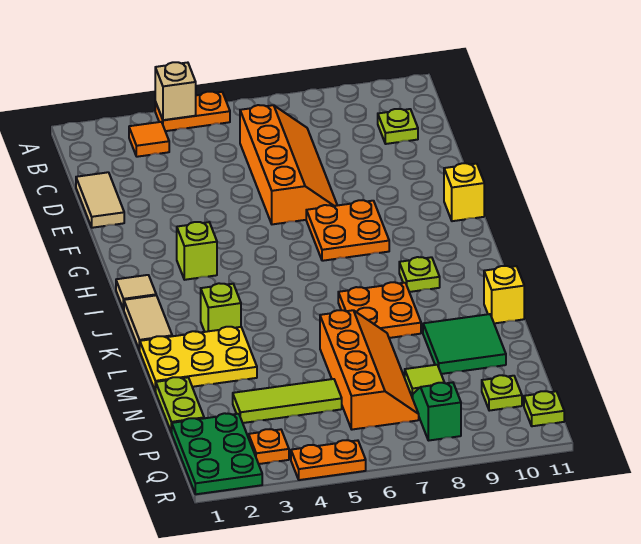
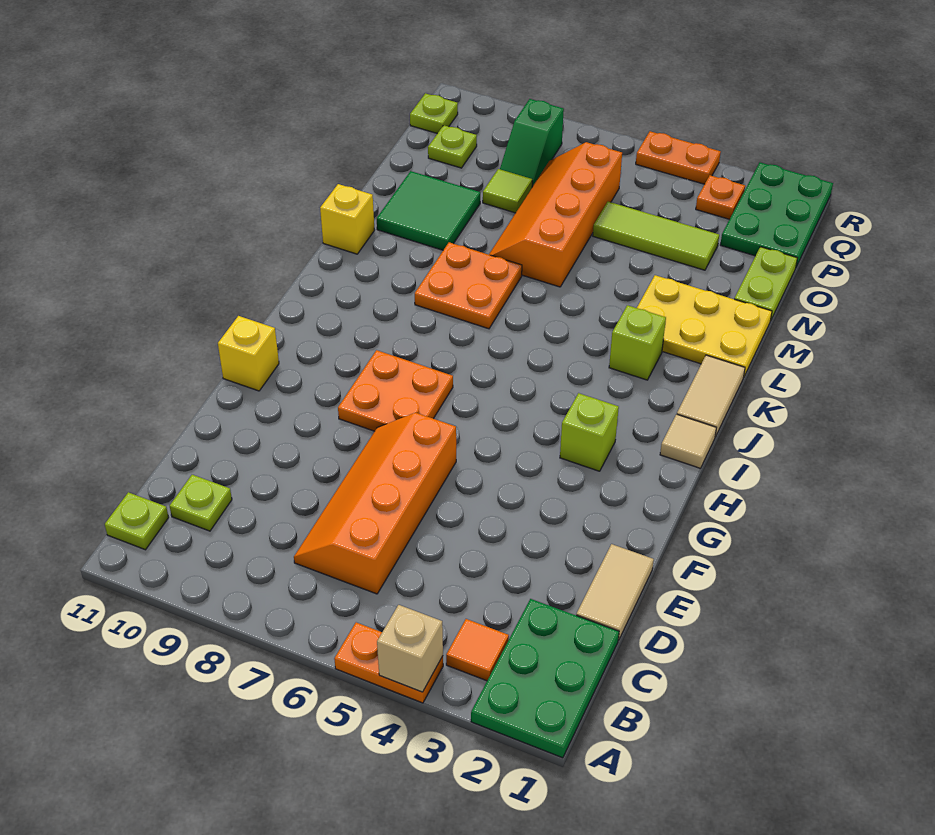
none -> green plate A1:C2 level 1
lime plate J9 level 1 -> lime plate B11 level 1

